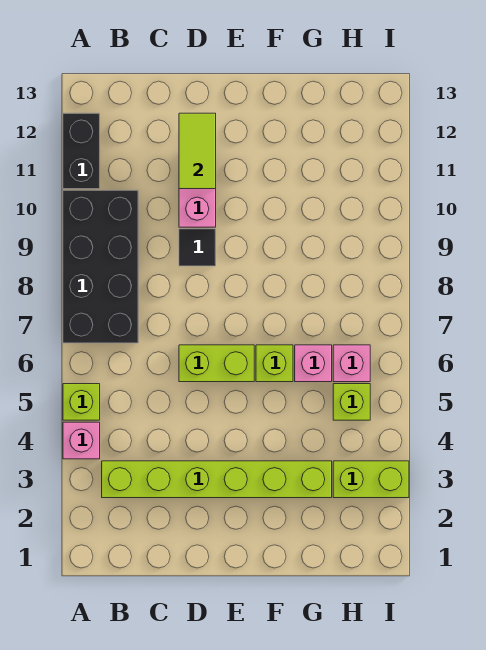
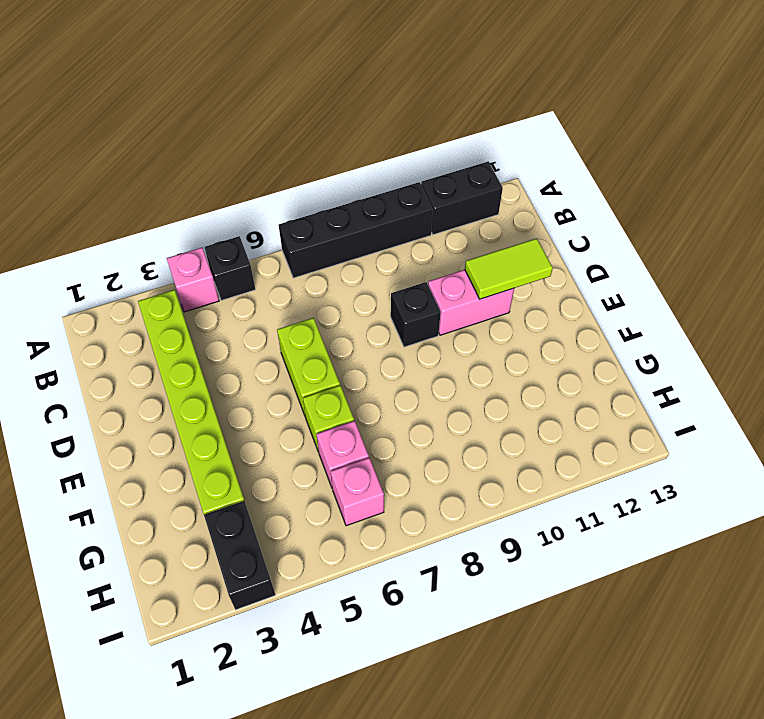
lime brick A5 level 1 -> black brick A5 level 1
black brick A7:B10 level 1 -> black brick A7:A10 level 1
black tile D9 level 1 -> black brick D9 level 1
lime brick H3:I3 level 1 -> black brick H3:I3 level 1
lime brick H5 level 1 -> none

